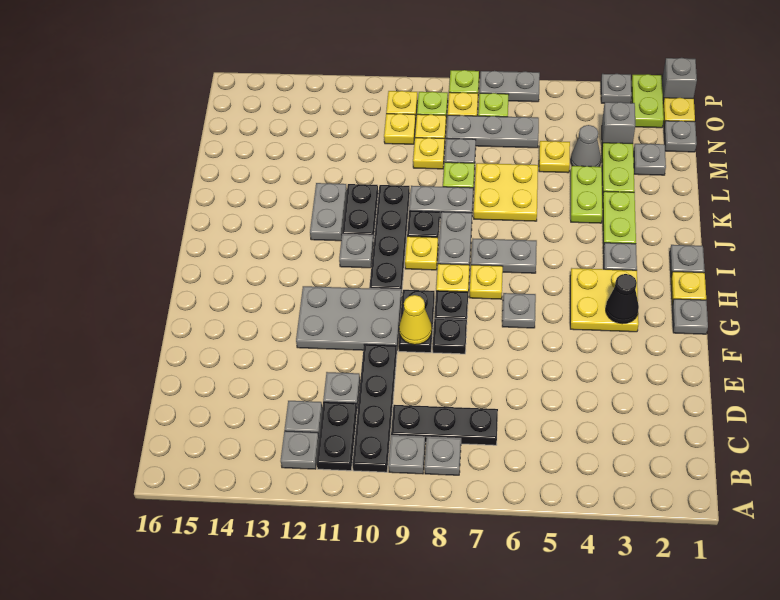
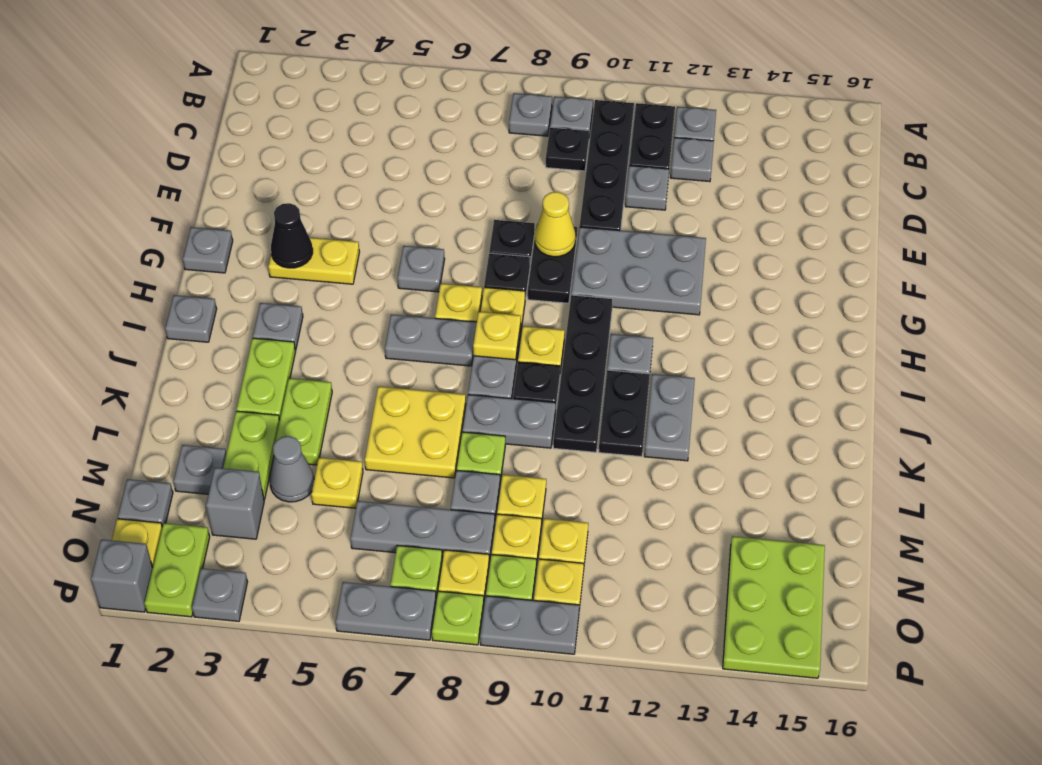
black plate C7:C9 level 1 -> black plate C9 level 1
yellow plate G3:H4 level 1 -> yellow plate G3:G4 level 1
yellow plate H1 level 1 -> yellow plate I8 level 2
none -> lime plate N14:P15 level 1
none -> grey plate P9:P10 level 1

